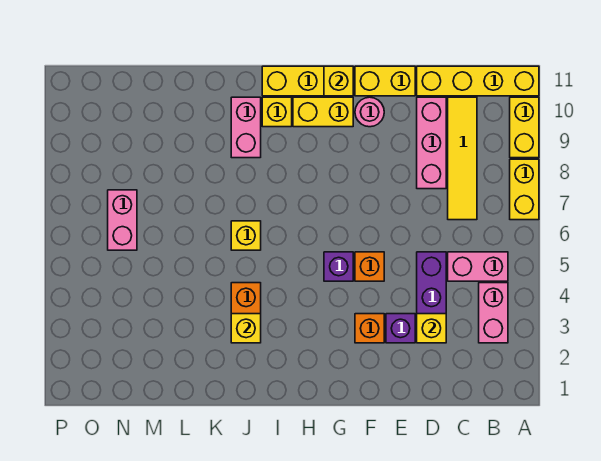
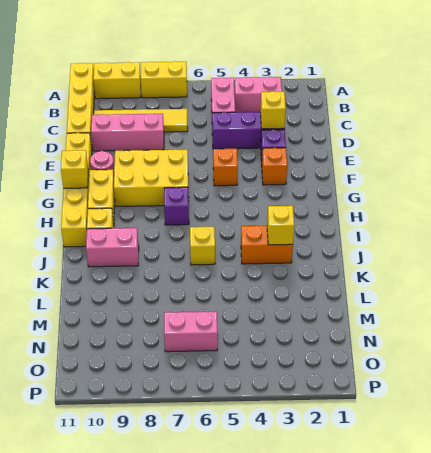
none -> yellow brick F7:G9 level 1
purple brick G5 level 1 -> purple brick H7 level 1

